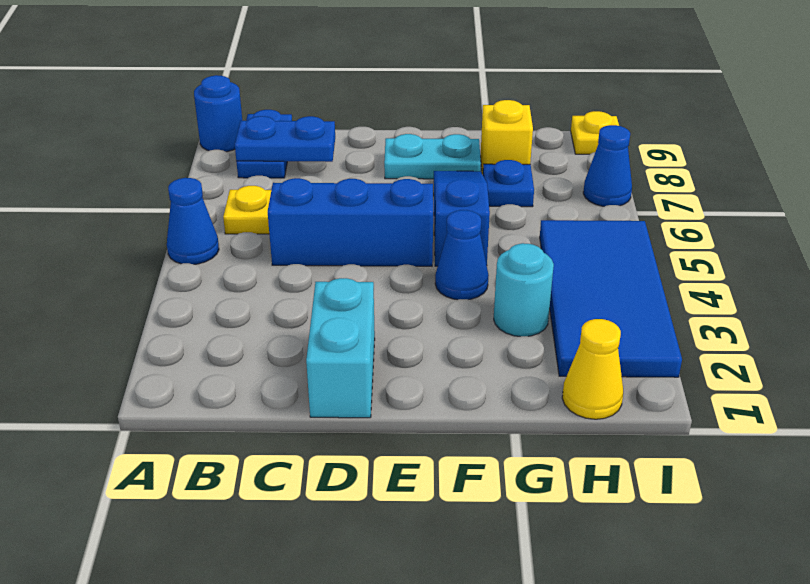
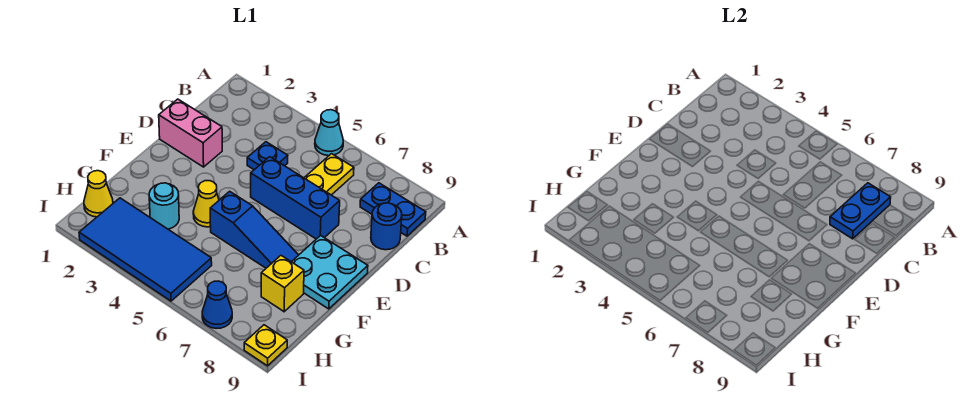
blue cone A5 level 1 -> cyan cone A5 level 1
blue round brick A9 level 1 -> blue round brick C9 level 1
blue brick C5:E5 level 1 -> blue brick D5:D7 level 1
cyan brick D1:D2 level 1 -> pink brick D1:D2 level 1
cyan plate E8:F8 level 1 -> cyan plate E8:F9 level 1
blue cone F4 level 1 -> yellow cone F4 level 1
blue plate G7 level 1 -> blue plate C4 level 1

